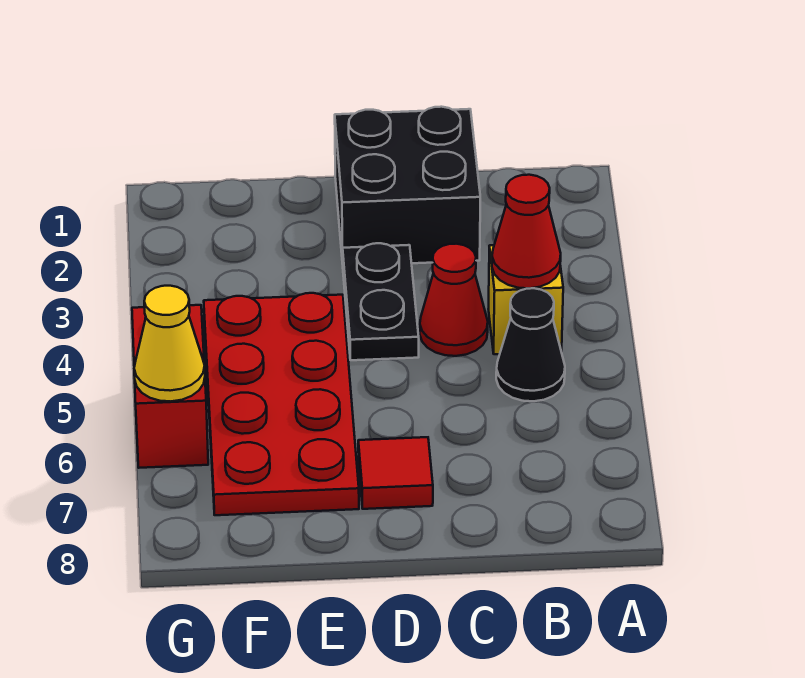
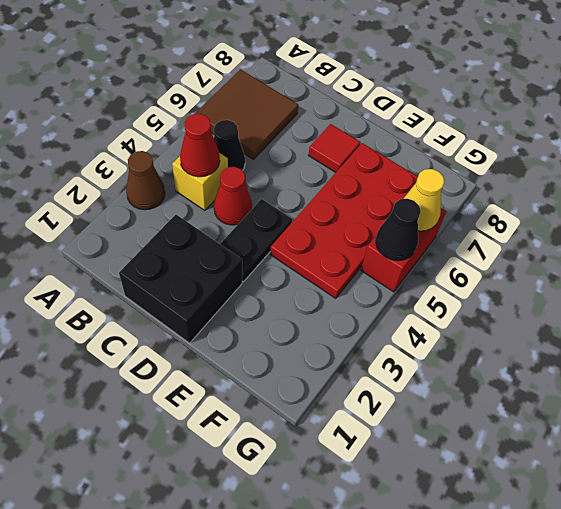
none -> brown cone A3 level 1
none -> brown tile A6:B7 level 1
none -> black cone G5 level 2

